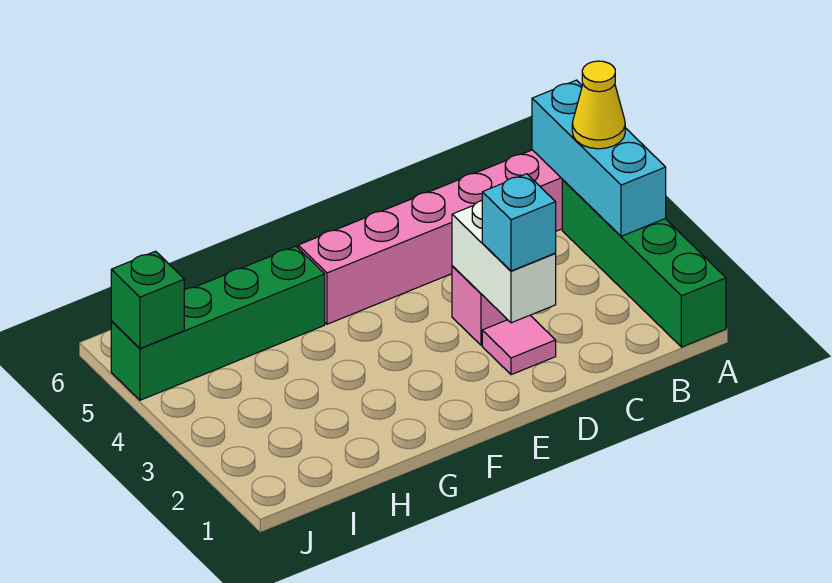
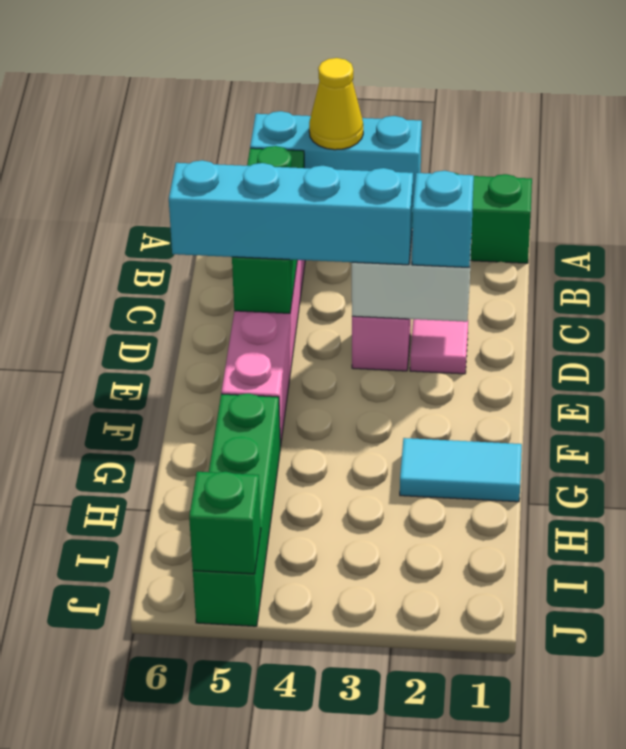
none -> green brick B5:D5 level 2
none -> cyan brick D3:D6 level 3
none -> cyan tile G1:G2 level 1

